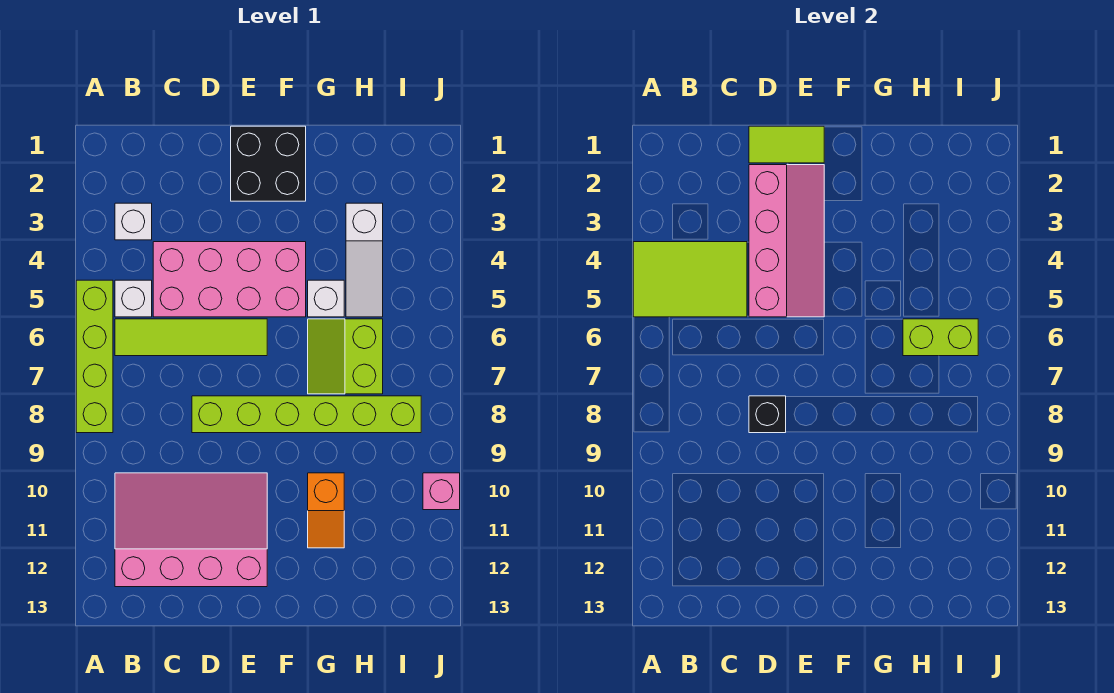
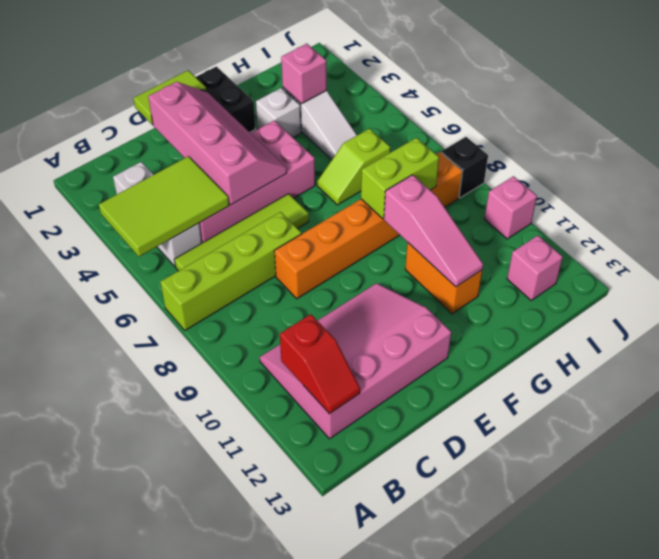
lime brick A5:A8 level 1 -> lime brick A7:D7 level 1
none -> red slope B11:B12 level 2 top 11
lime brick D8:I8 level 1 -> orange brick D8:I8 level 1
black brick D8 level 2 -> black brick J8 level 1
white brick G5 level 1 -> white brick G3 level 1
lime slope G6:H7 level 1 top H -> lime slope G6:H6 level 1 top H
none -> pink slope G9:G11 level 2 top 9
orange slope G10:G11 level 1 top 10 -> orange brick G10:G11 level 1
none -> pink brick H3 level 2
lime brick H6:I6 level 2 -> lime brick G8:H8 level 2
none -> pink brick I12 level 1

